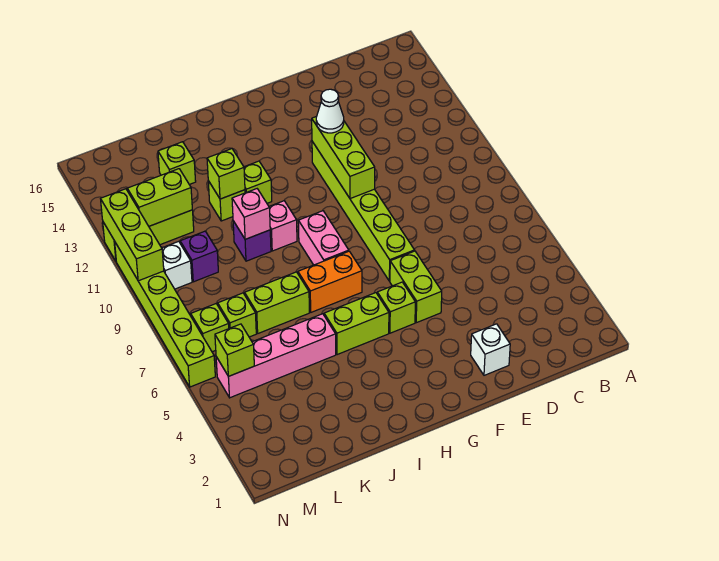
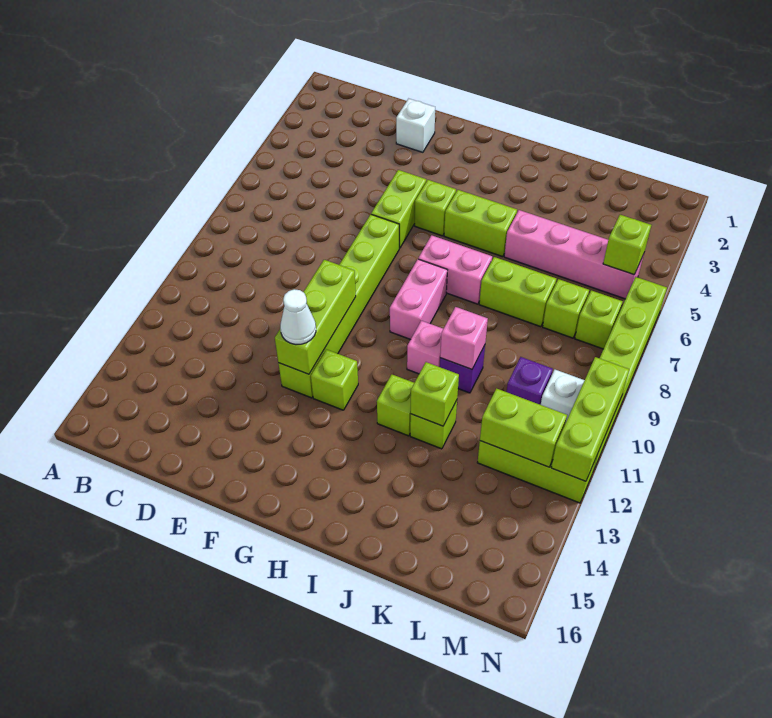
orange brick H7:I7 level 1 -> pink brick H7:I7 level 1
lime brick K14 level 1 -> lime brick G12 level 1

